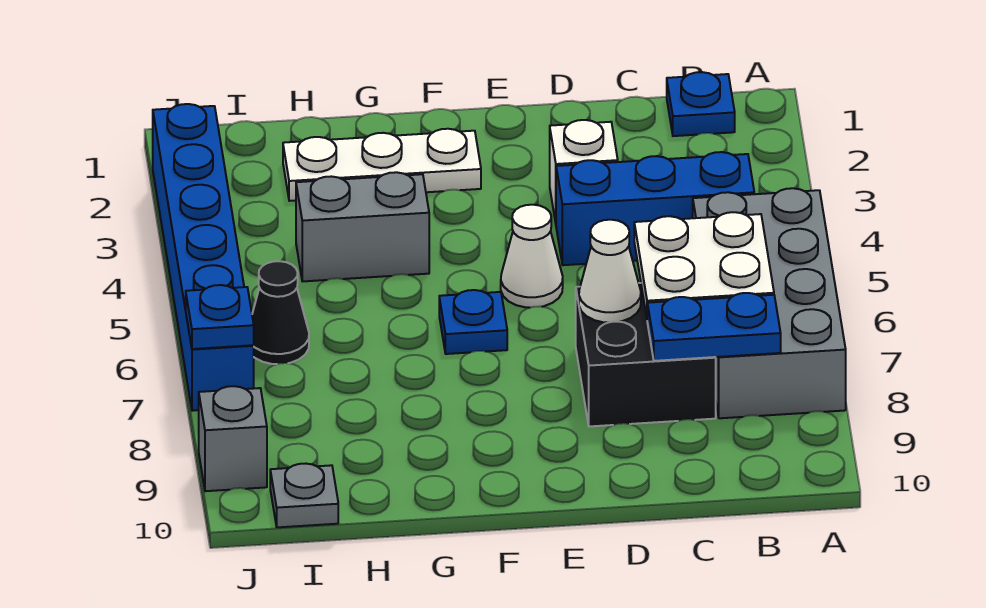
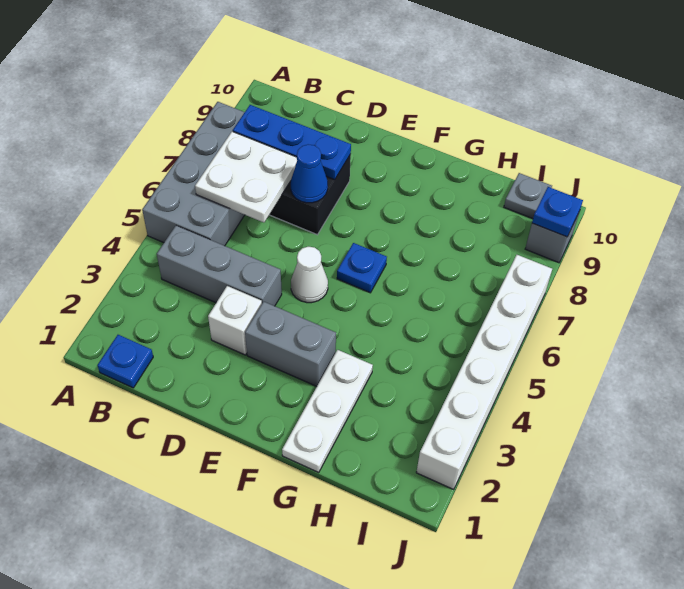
blue brick B4:D4 level 1 -> grey brick B4:D4 level 1
blue plate B8:C8 level 2 -> blue plate B8:D8 level 2
white cone D7 level 2 -> blue cone D7 level 2
white plate F2:H2 level 1 -> white plate G1:G3 level 1
grey brick G4:H4 level 1 -> grey brick E3:F3 level 1
black cone I6 level 1 -> none
blue brick J2:J7 level 1 -> white brick J2:J7 level 1
blue plate J7 level 2 -> blue plate J9 level 2

